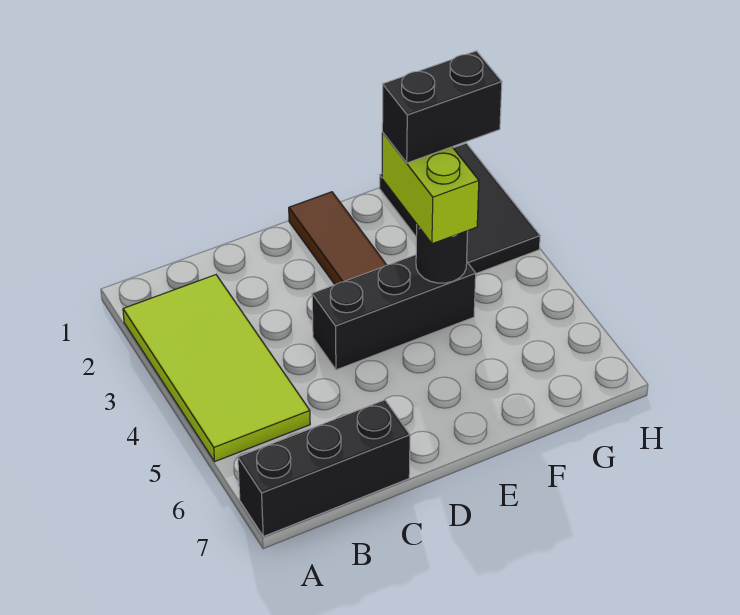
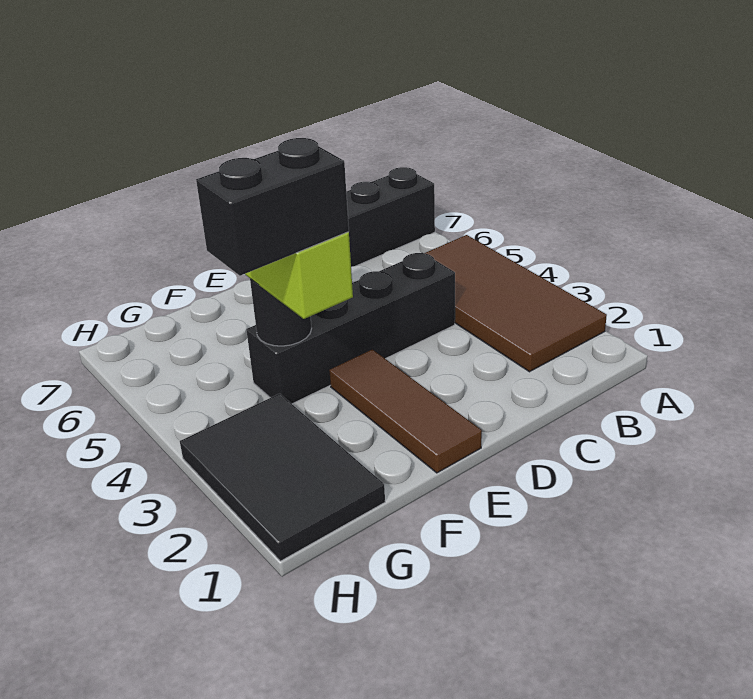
lime tile A2:B5 level 1 -> brown tile A2:B5 level 1
black brick D4:F4 level 1 -> black brick C4:F4 level 1

